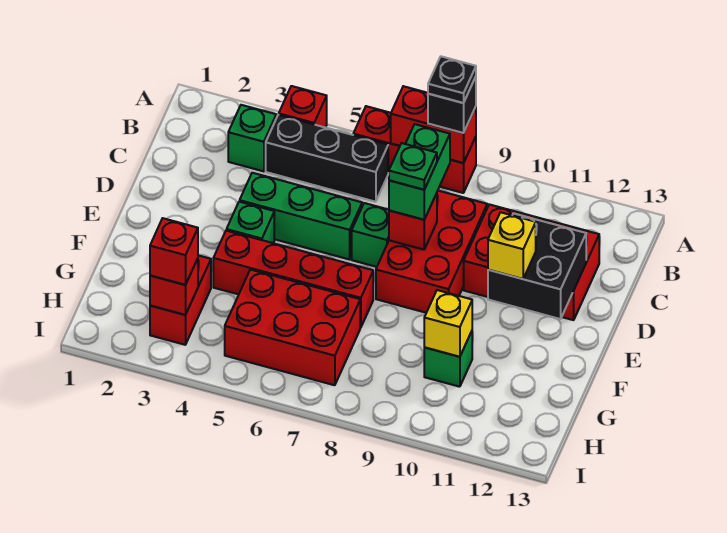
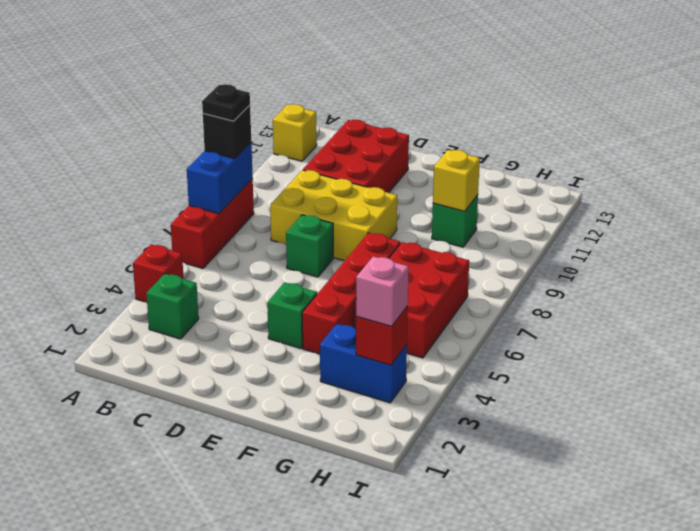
red brick A7:A8 level 2 -> blue brick A7:A8 level 2
black brick B4:B6 level 1 -> none
red brick C8:E9 level 1 -> yellow brick C8:E9 level 1
green brick C8:D8 level 3 -> none
green brick D4:D6 level 1 -> none
red brick D8 level 2 -> none
green plate D8 level 4 -> none
black brick D11:E12 level 2 -> none
yellow brick E11 level 3 -> yellow brick A12 level 1
red brick G3:H3 level 1 -> blue brick G3:H3 level 1
red brick H3 level 3 -> pink brick H3 level 3

